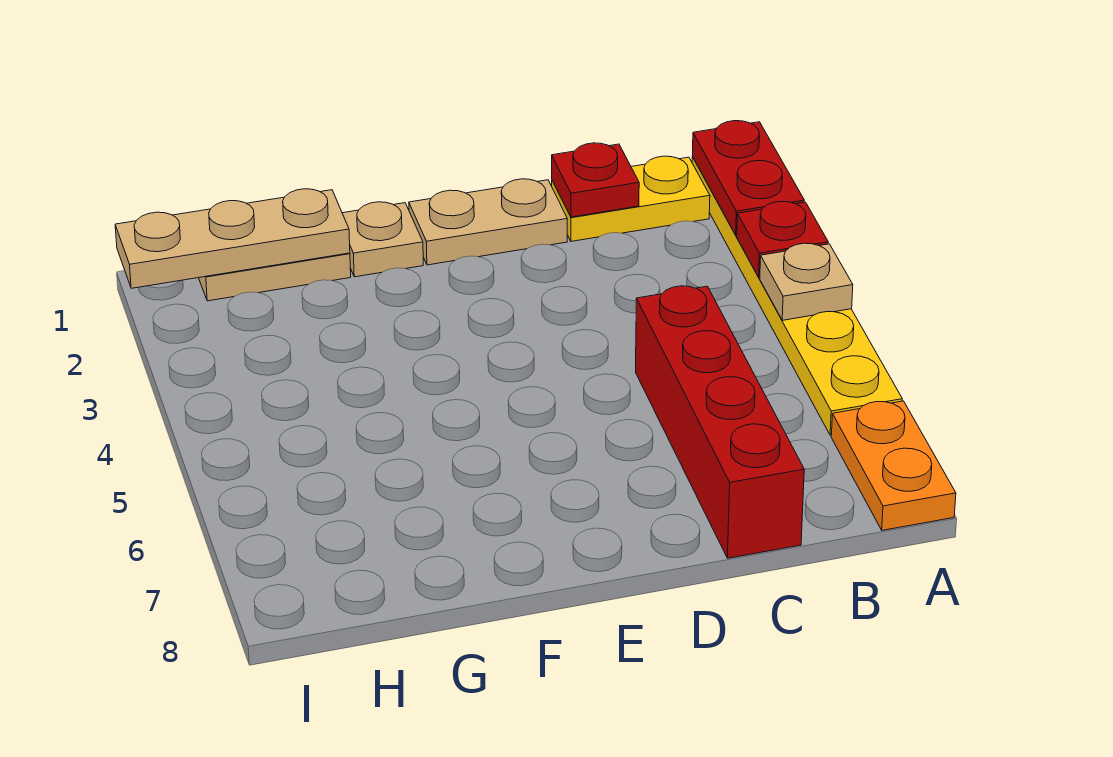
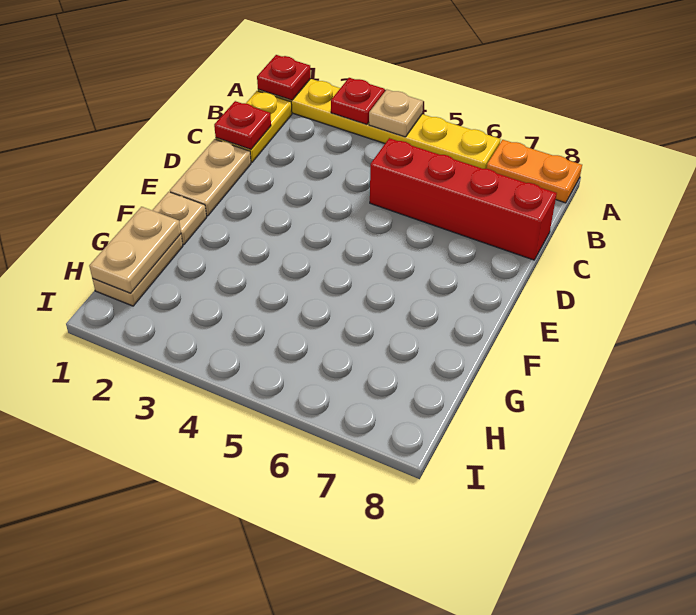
red plate A1:A2 level 2 -> red plate A1 level 2
tan plate G1:I1 level 2 -> tan plate G1:H1 level 2

